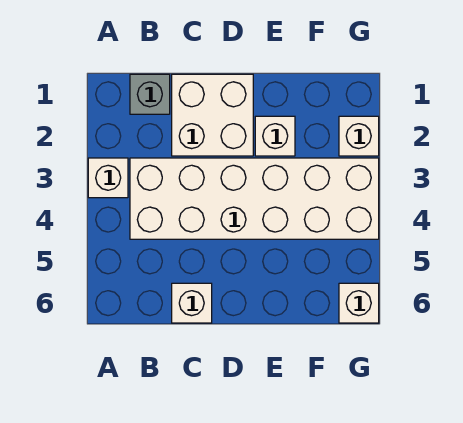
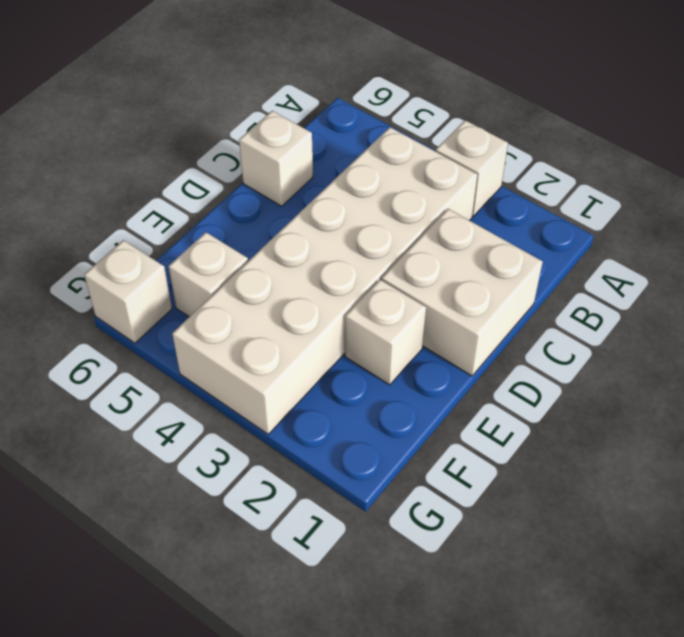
grey brick B1 level 1 -> none
white brick G2 level 1 -> white brick F5 level 1

